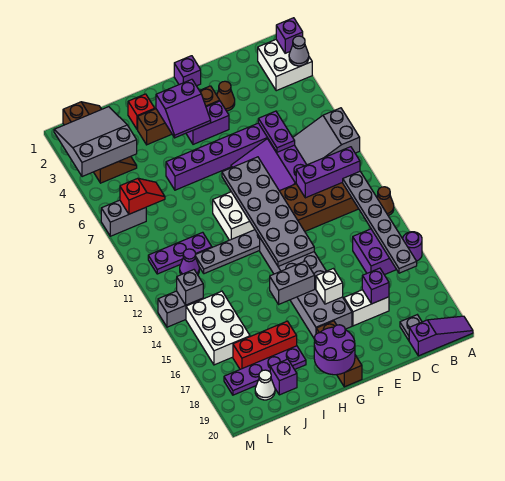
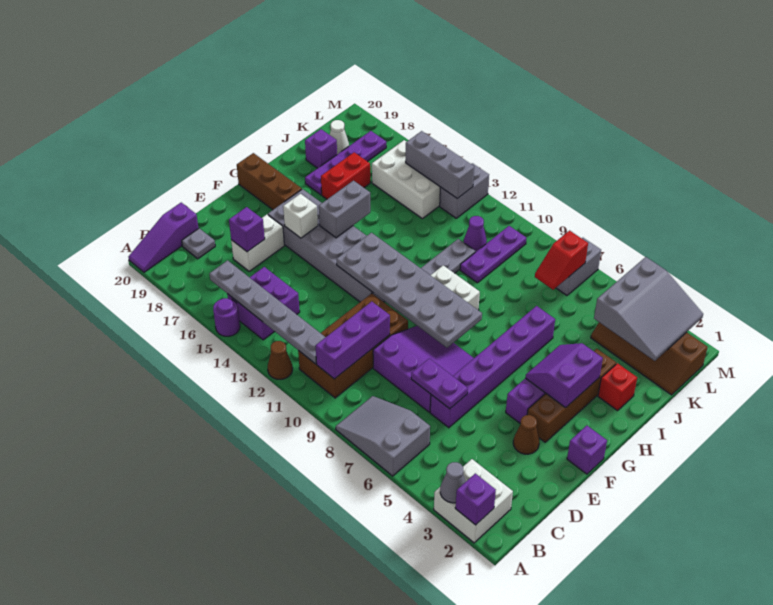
grey slope A7:C8 level 1 top A -> grey slope A6:B8 level 1 top 6
purple round brick G19:H20 level 2 -> none
red brick I17:K17 level 1 -> red brick I17:J17 level 1
grey brick L13 level 2 -> grey brick L13:L15 level 2

